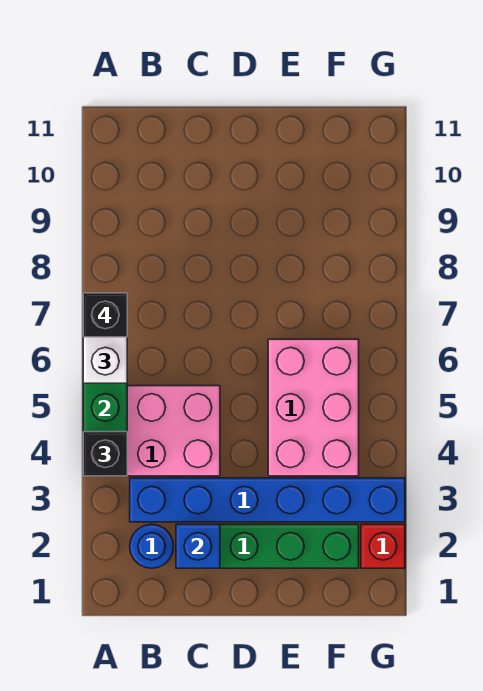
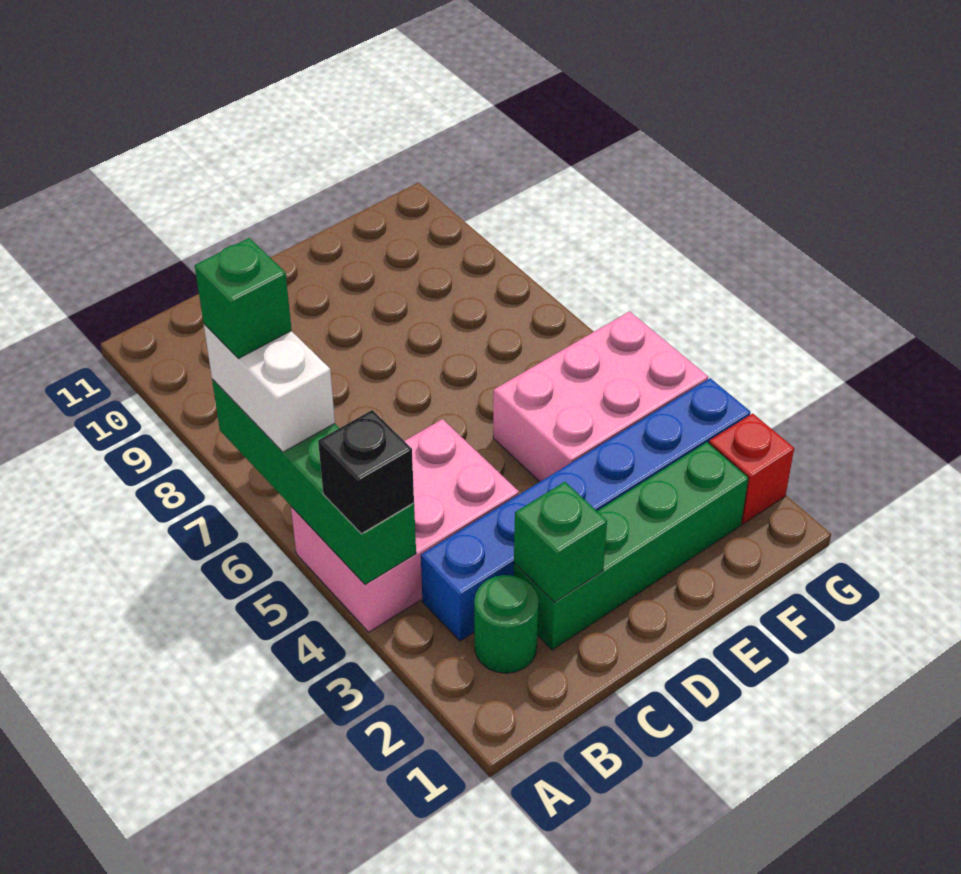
black brick A7 level 4 -> green brick A7 level 4
blue round brick B2 level 1 -> green round brick B2 level 1
blue brick C2 level 2 -> green brick C2 level 2
pink brick E4:F6 level 1 -> pink brick E4:G5 level 1

